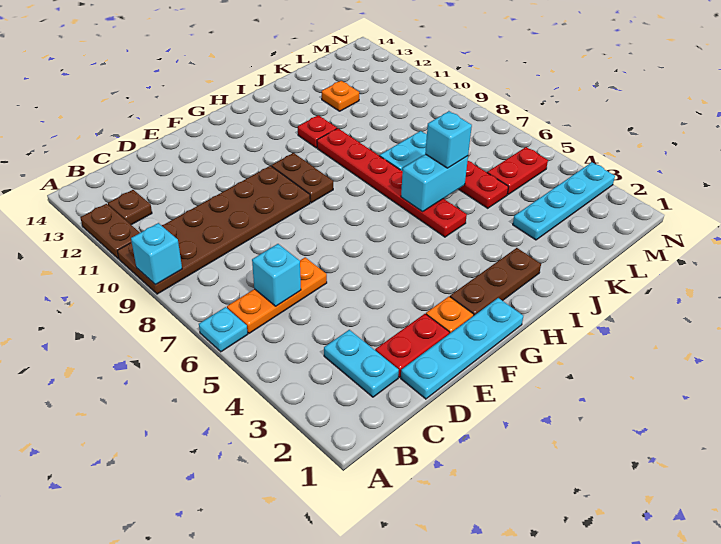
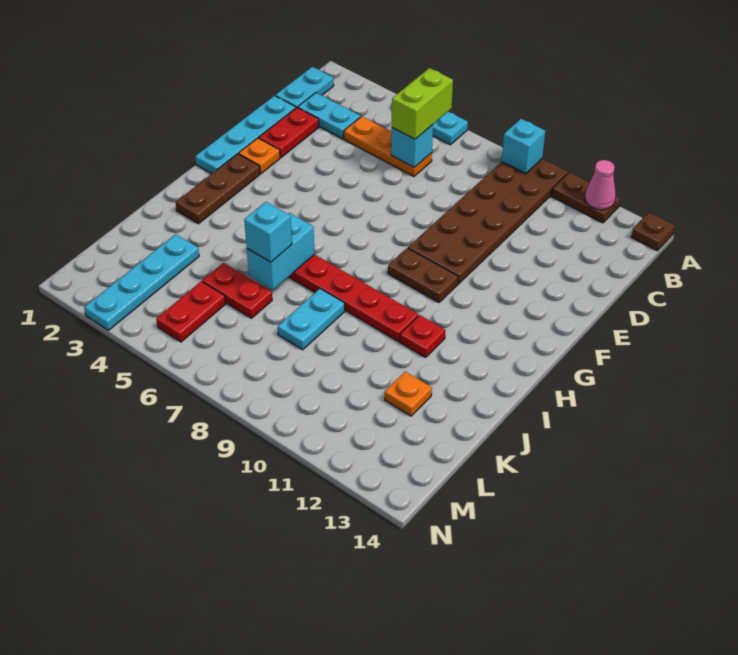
none -> pink cone A12 level 2
none -> cyan plate B1:C1 level 1
orange plate B6:D6 level 1 -> orange plate C4:C6 level 1
none -> lime brick B6:C6 level 3
brown plate B12 level 1 -> brown plate A14 level 1

